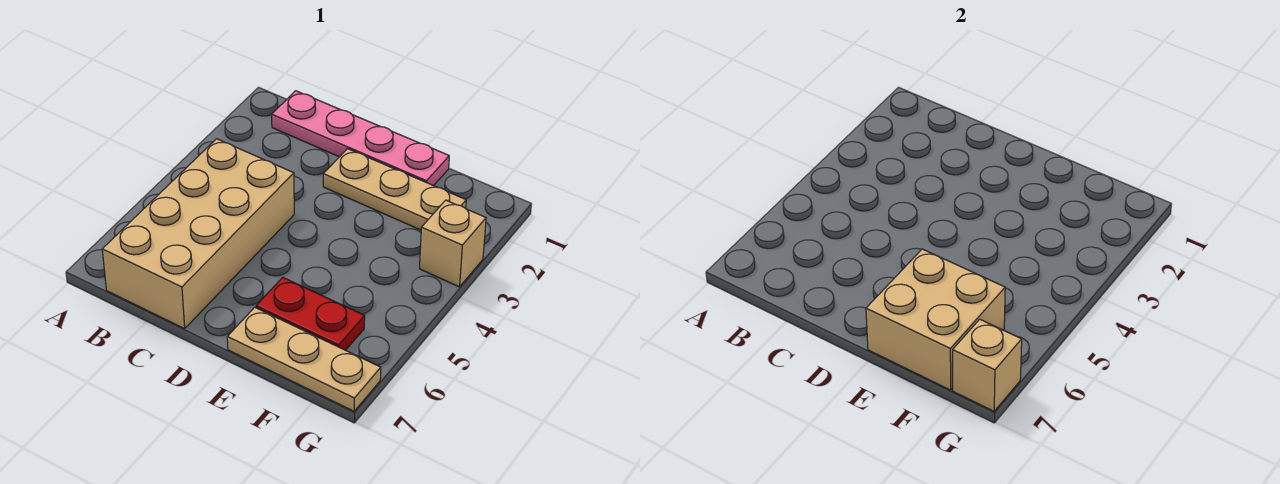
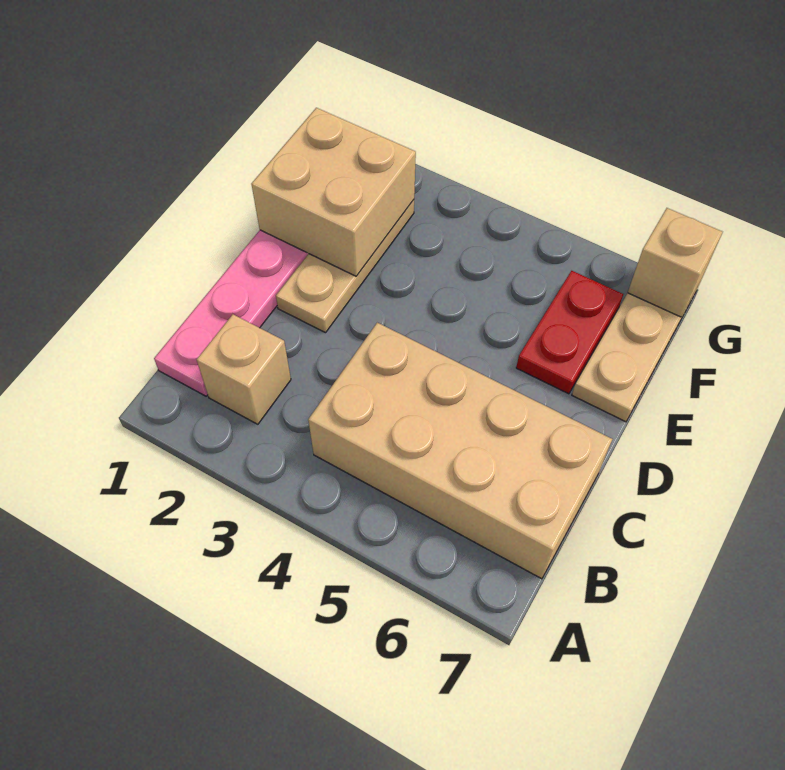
tan brick E6:F7 level 2 -> tan brick E1:F2 level 2
tan brick G3 level 1 -> tan brick B2 level 1

